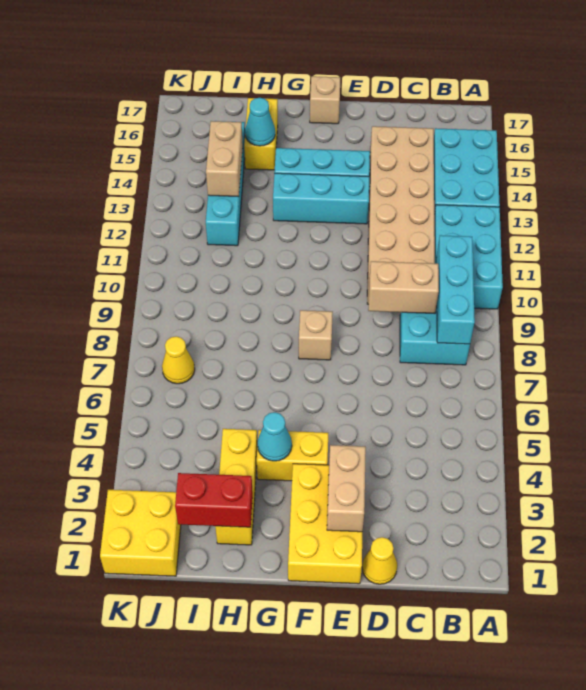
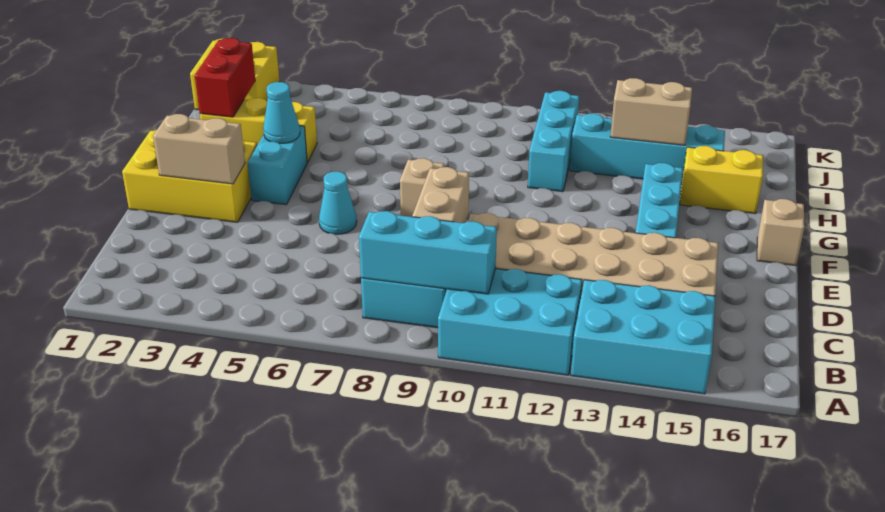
yellow cone D1 level 1 -> none
cyan brick E13:G13 level 1 -> cyan brick H11:J11 level 1
yellow brick F4:G4 level 1 -> cyan brick F4:G4 level 1
cyan cone H15 level 2 -> cyan cone E6 level 1
yellow cone J7 level 1 -> none

